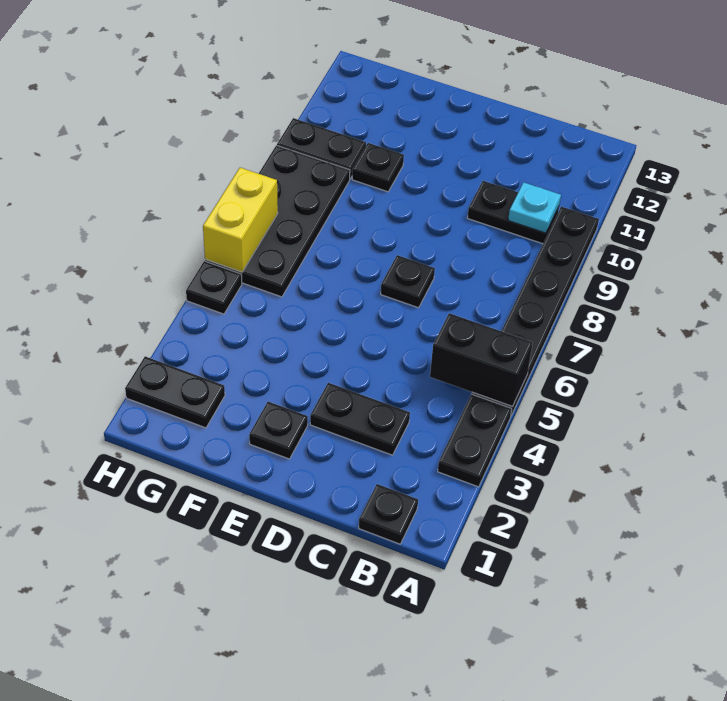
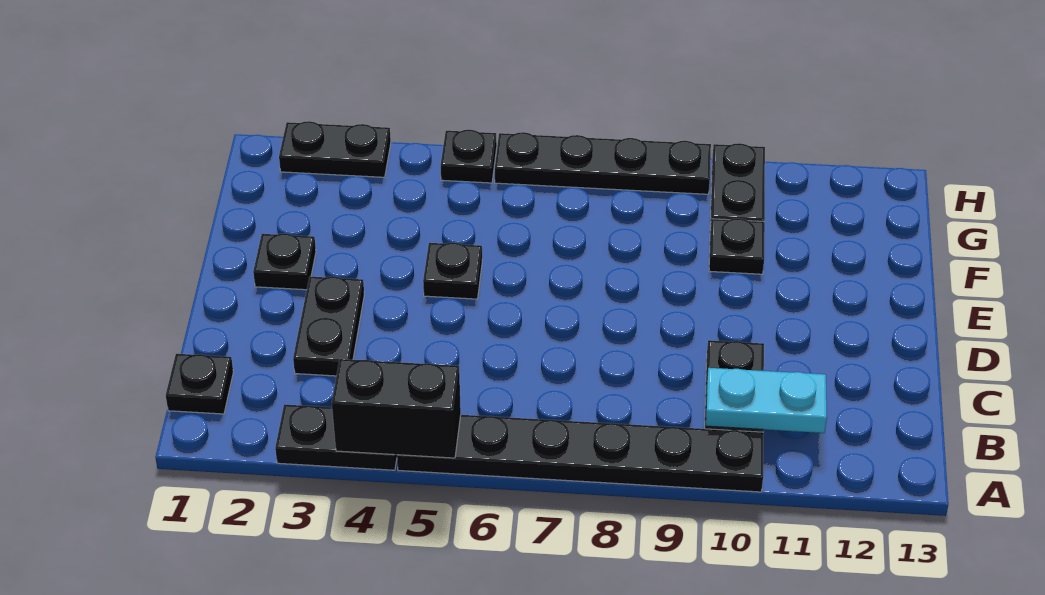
black brick A5:B5 level 2 -> black brick A4:A5 level 2
cyan plate B10 level 2 -> cyan plate B10:B11 level 2
black plate D7 level 1 -> black plate E5 level 1
black plate G2:H2 level 1 -> black plate H2:H3 level 1
black plate G6:H9 level 1 -> black plate H6:H9 level 1
yellow brick H6:H7 level 2 -> none

